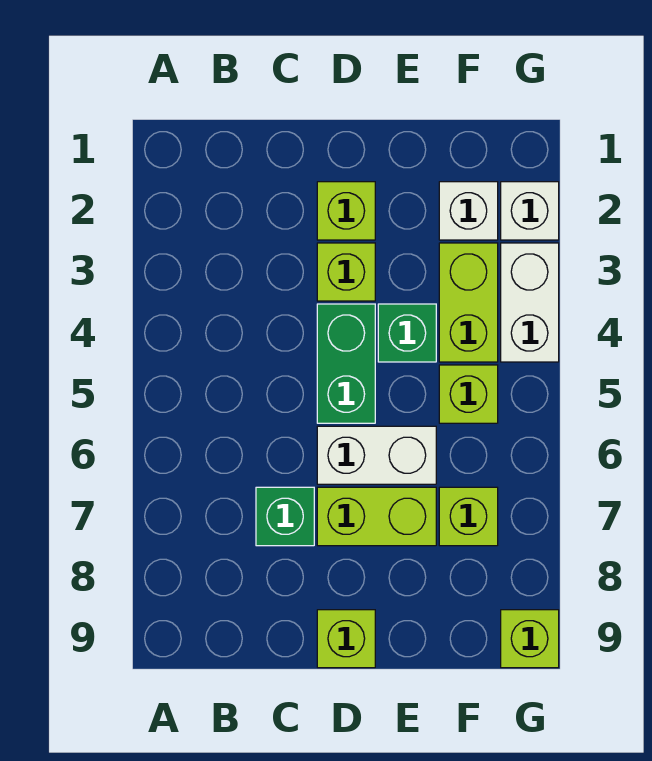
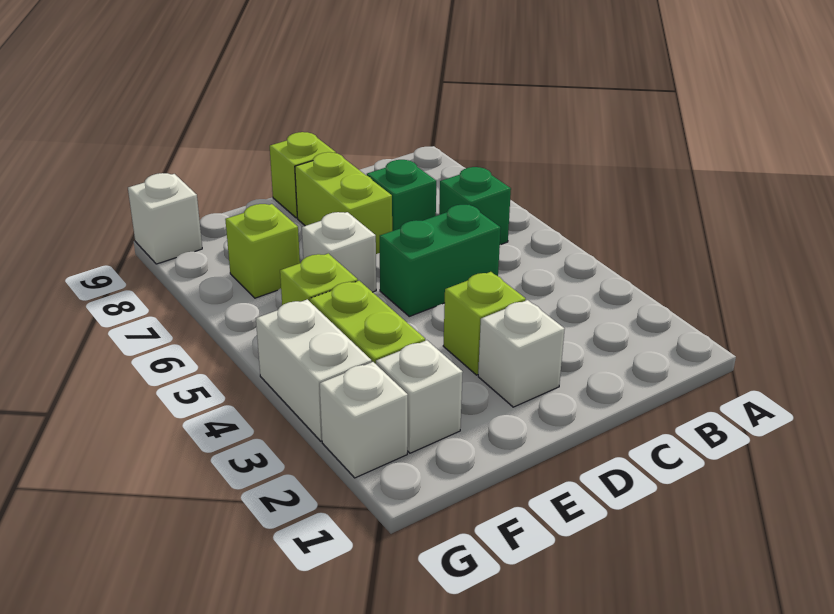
lime brick D2 level 1 -> white brick D2 level 1
green brick D4:D5 level 1 -> green brick C5:D5 level 1
white brick D6:E6 level 1 -> white brick E6 level 1
lime brick D7:E7 level 1 -> lime brick D7:D8 level 1
green brick E4 level 1 -> green brick B6 level 1
lime brick G9 level 1 -> white brick G9 level 1

